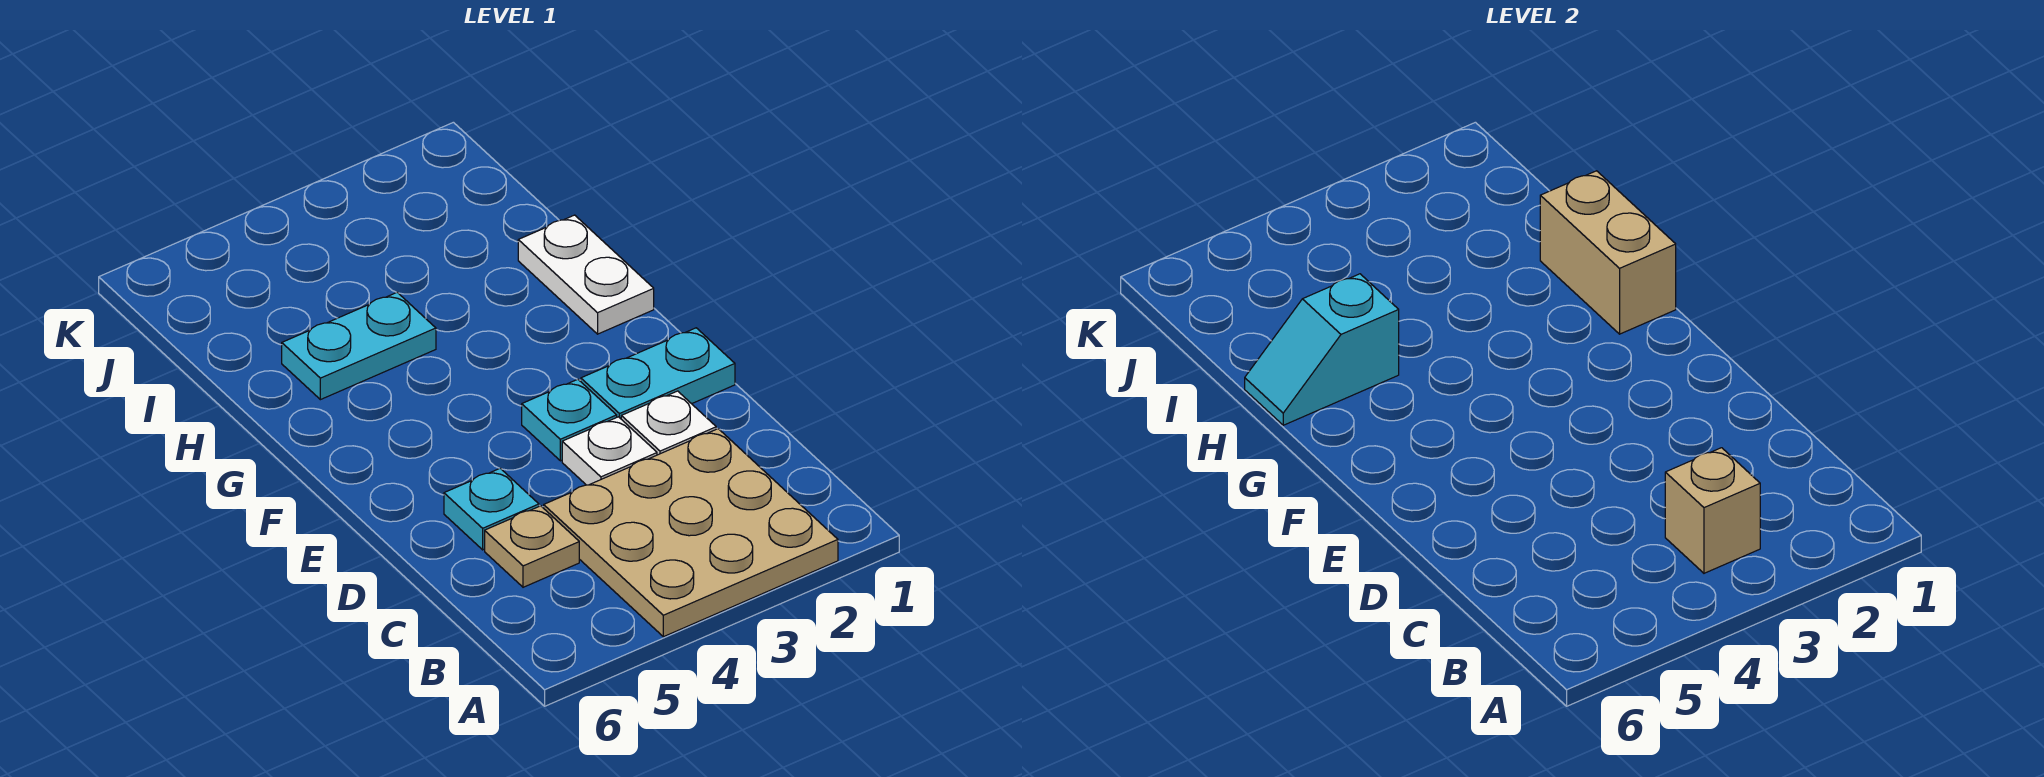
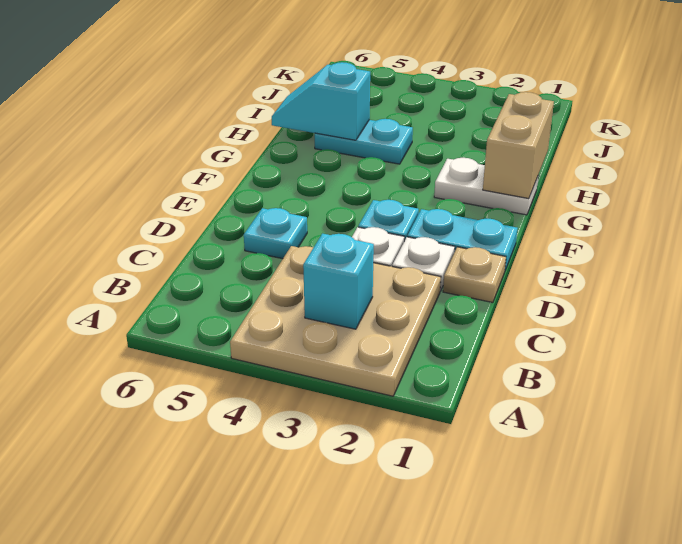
tan brick B3 level 2 -> cyan brick B3 level 2
tan plate C5 level 1 -> tan plate D1 level 1
white plate G1:H1 level 1 -> white plate G1:G2 level 1

